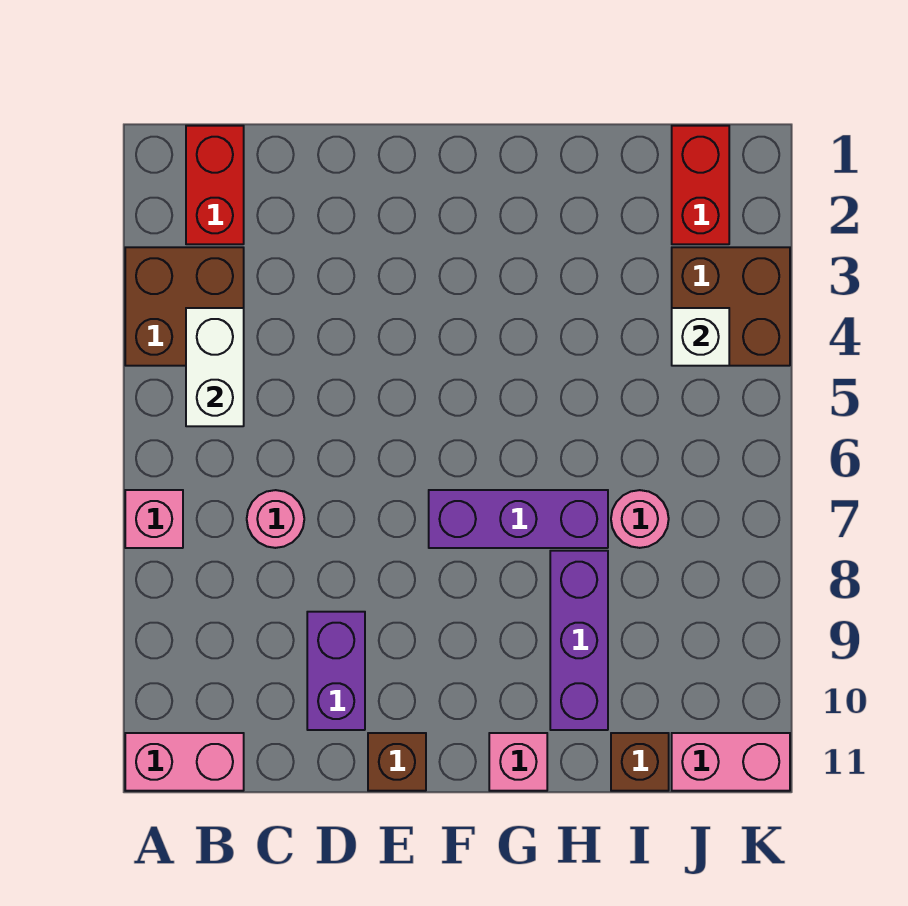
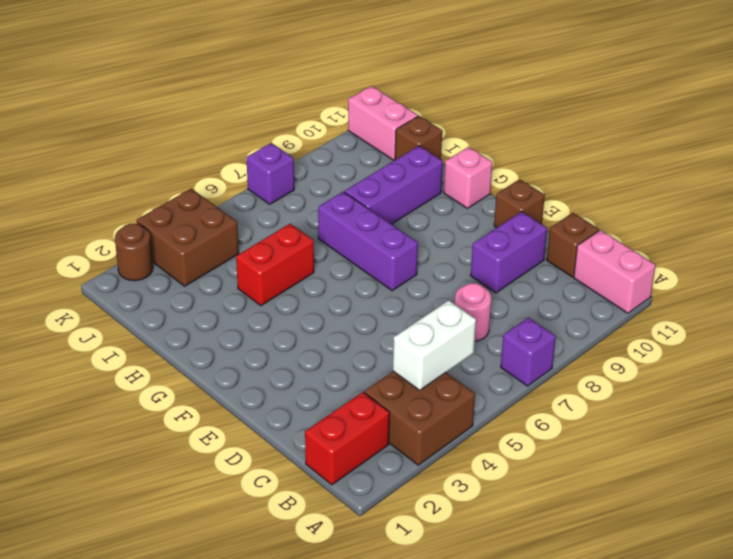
pink brick A7 level 1 -> purple brick A7 level 1
none -> brown brick C11 level 1
pink round brick I7 level 1 -> none
red brick J1:J2 level 1 -> red brick H4:H5 level 1
white brick J4 level 2 -> none
none -> brown round brick K2 level 1
none -> purple brick K7 level 1

